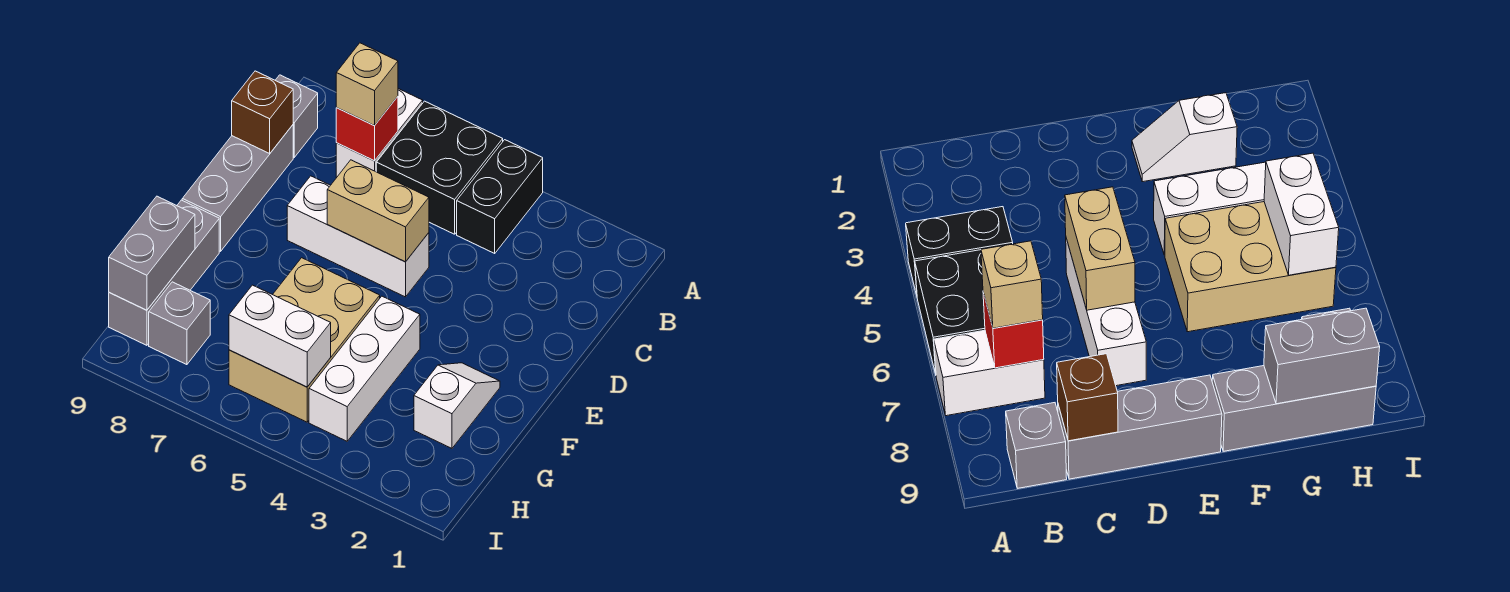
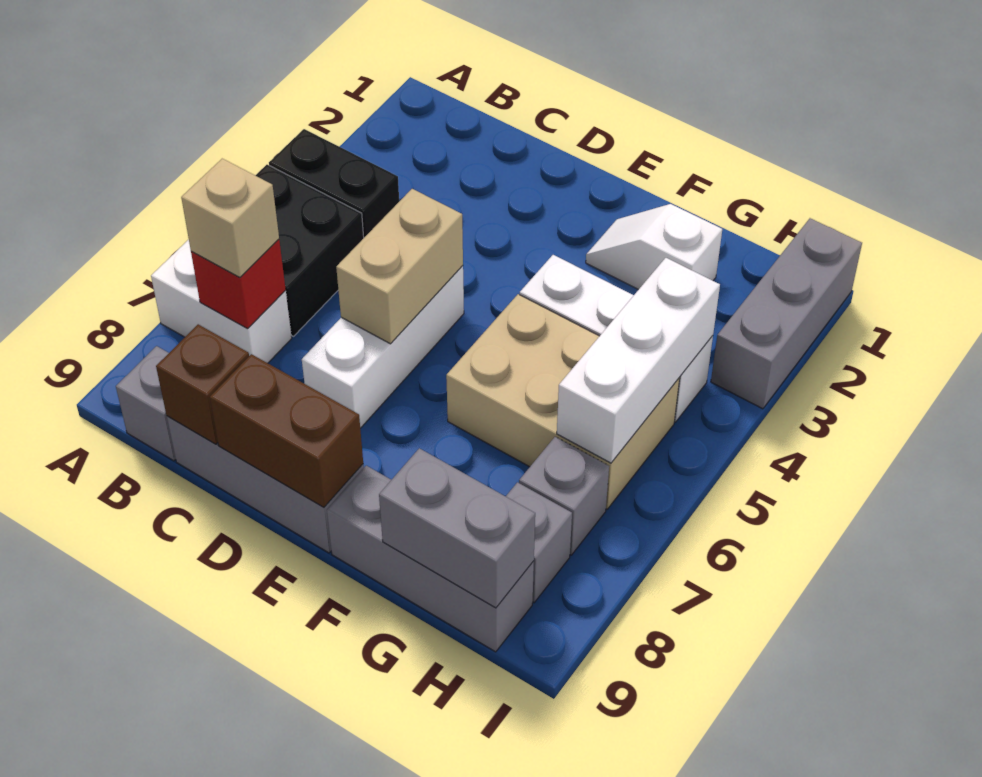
none -> brown brick D9:E9 level 2
white brick H5:H6 level 2 -> white brick H4:H6 level 2
none -> grey brick H7 level 1
none -> grey brick I1:I3 level 1

